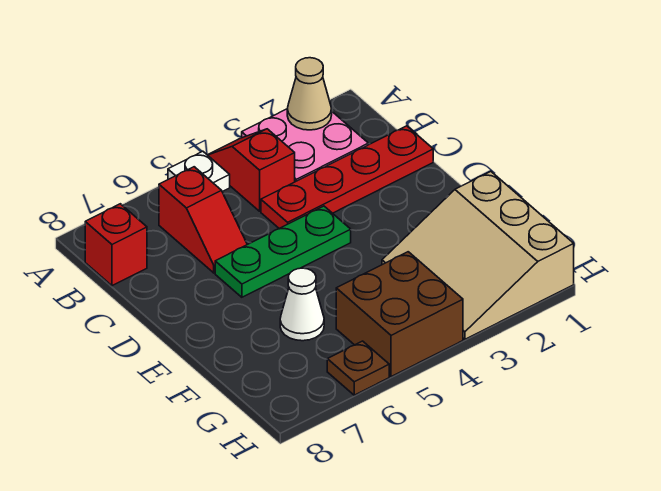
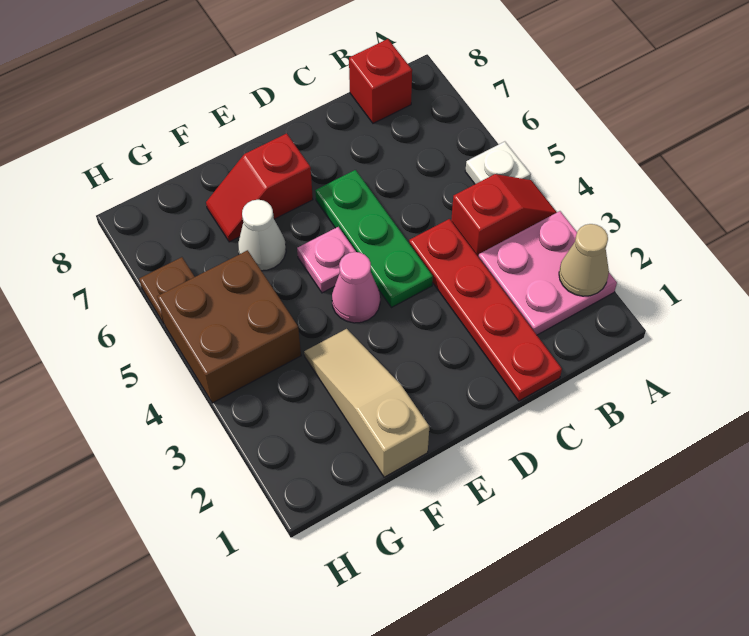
red slope B6:C6 level 1 top B -> red slope E7:F7 level 1 top E
none -> pink cone E4 level 1
none -> pink plate E5 level 1
tan slope F1:H3 level 1 top 1 -> tan slope F1:F3 level 1 top 1

